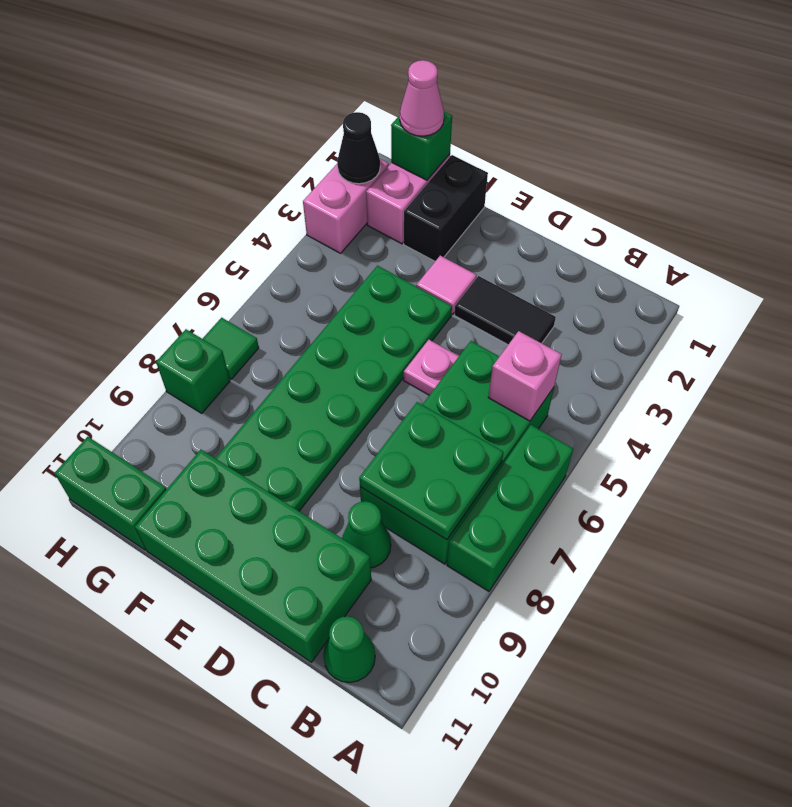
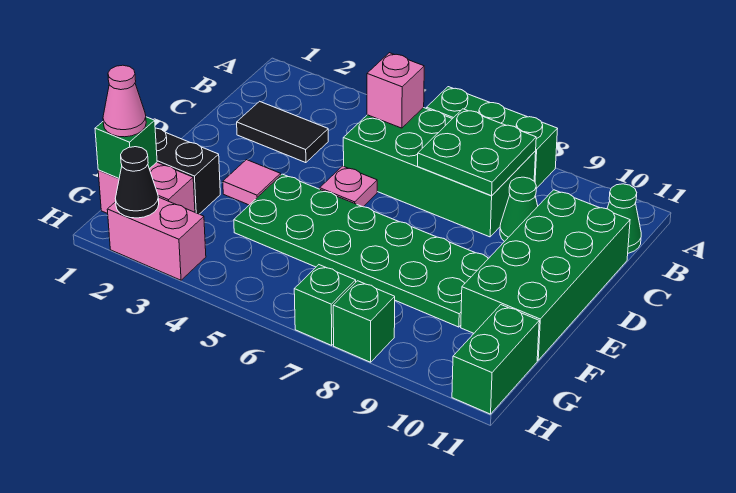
black tile C3:D3 level 1 -> black tile C2:C3 level 1
green tile H7 level 1 -> green brick H7 level 1

